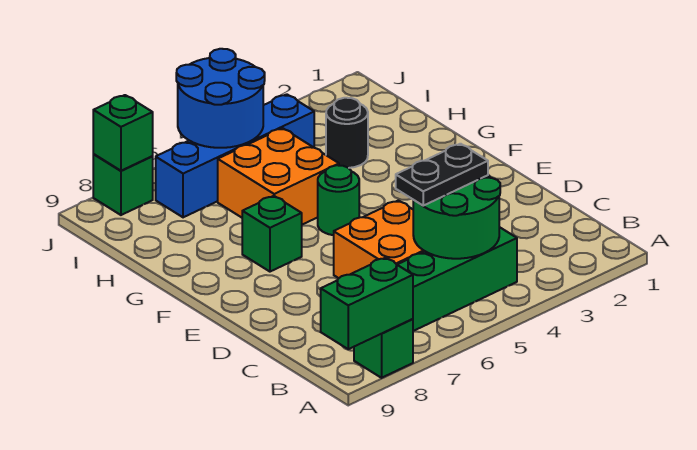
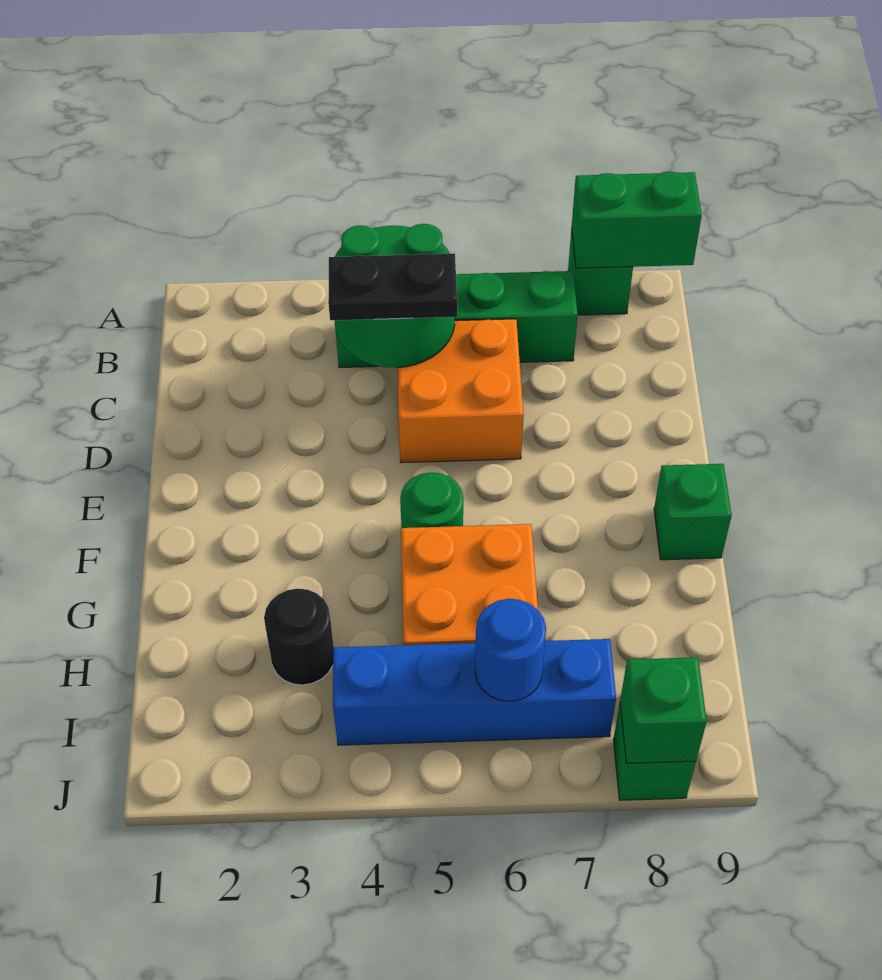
green brick F7 level 1 -> green brick F9 level 1
blue round brick I5:J6 level 2 -> blue round brick I6 level 2

